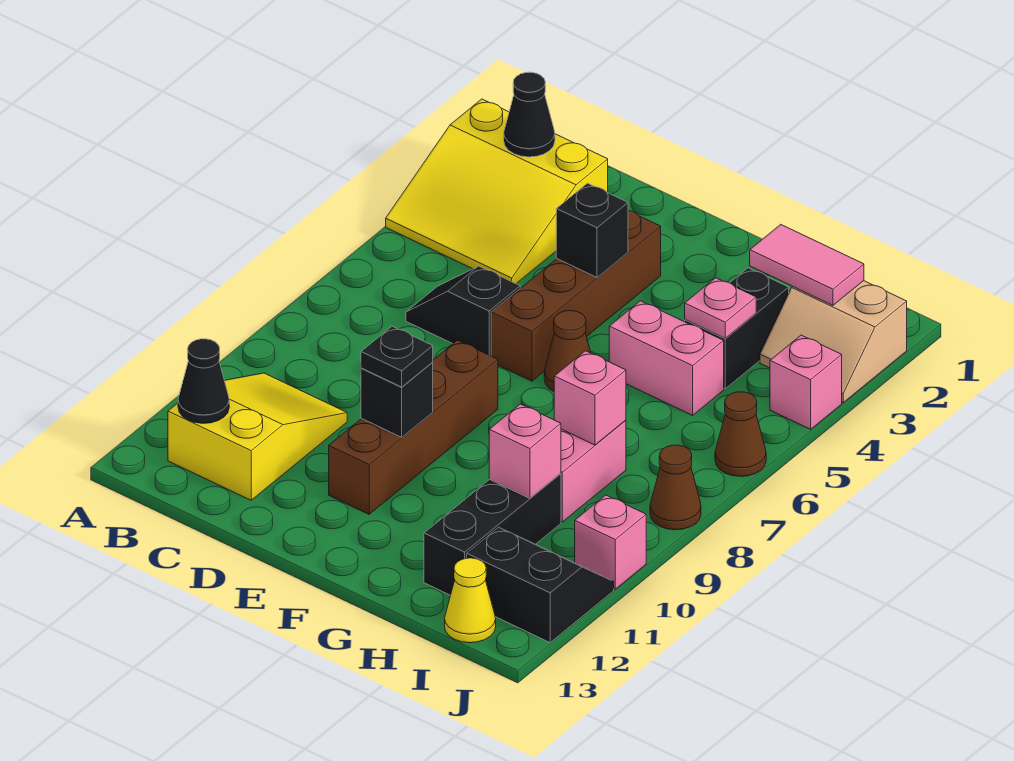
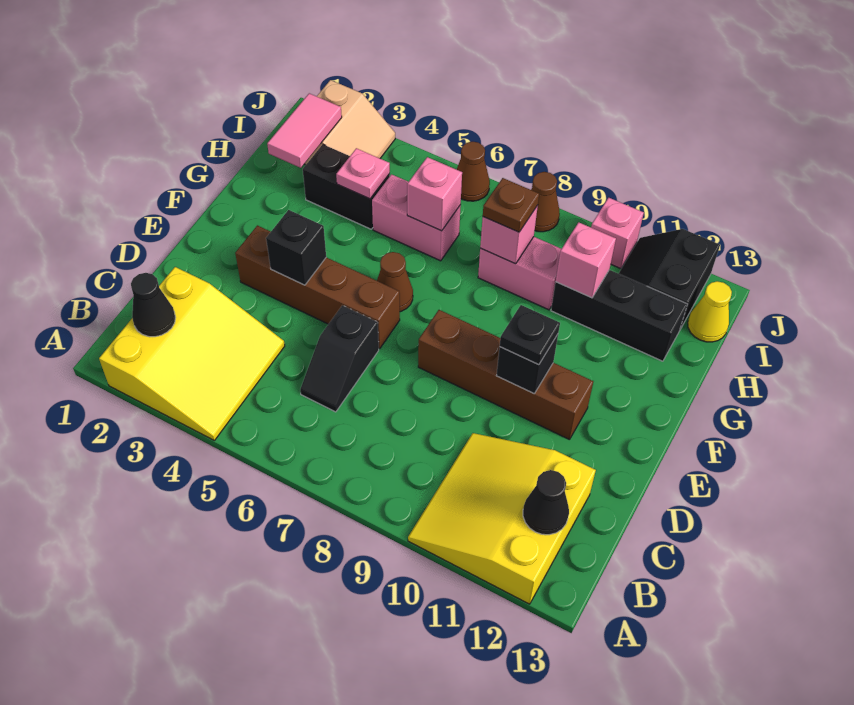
yellow slope B10:C12 level 1 top 12 -> yellow slope A10:C12 level 1 top 12
pink brick G5:H5 level 1 -> pink brick H5:H6 level 1
none -> brown plate H8 level 3
pink brick J4 level 1 -> pink brick H6 level 2

